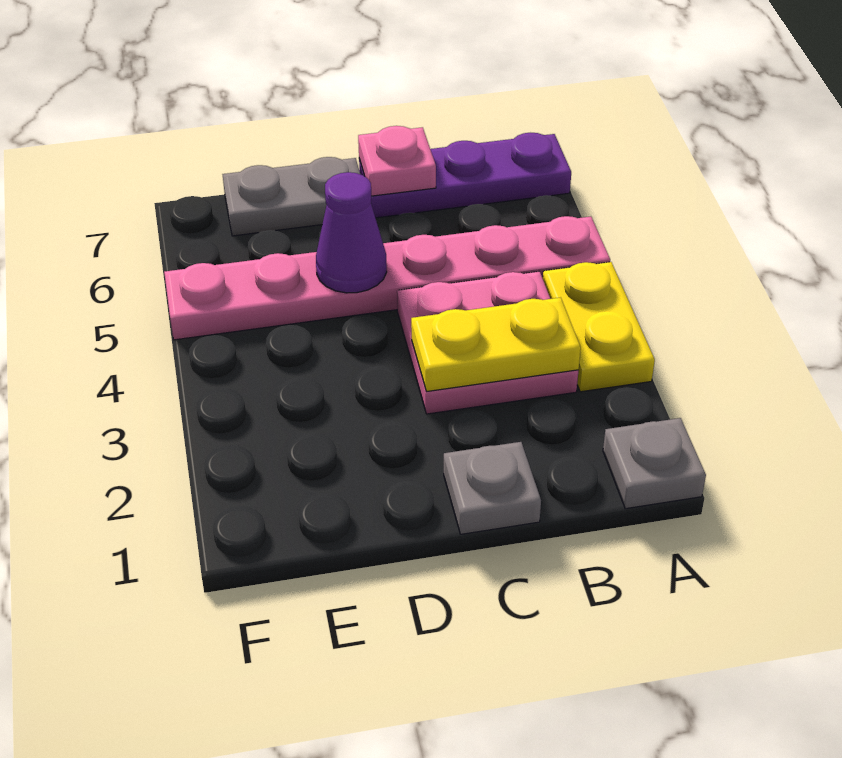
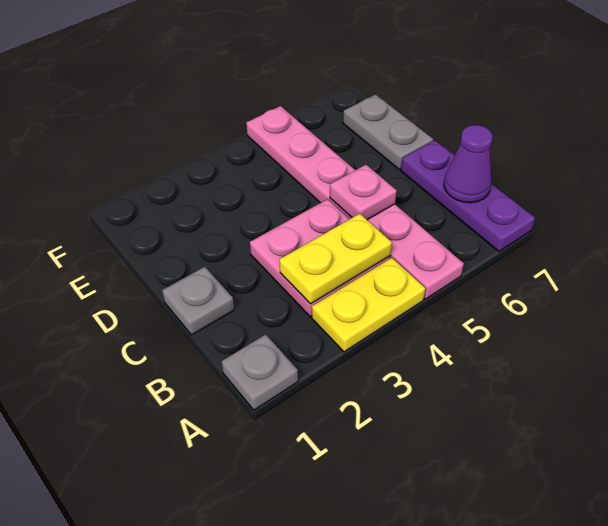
yellow plate B3:C3 level 2 -> yellow plate B3:B4 level 2
pink plate C7 level 2 -> pink plate C5 level 2
purple cone D5 level 2 -> purple cone B7 level 2

